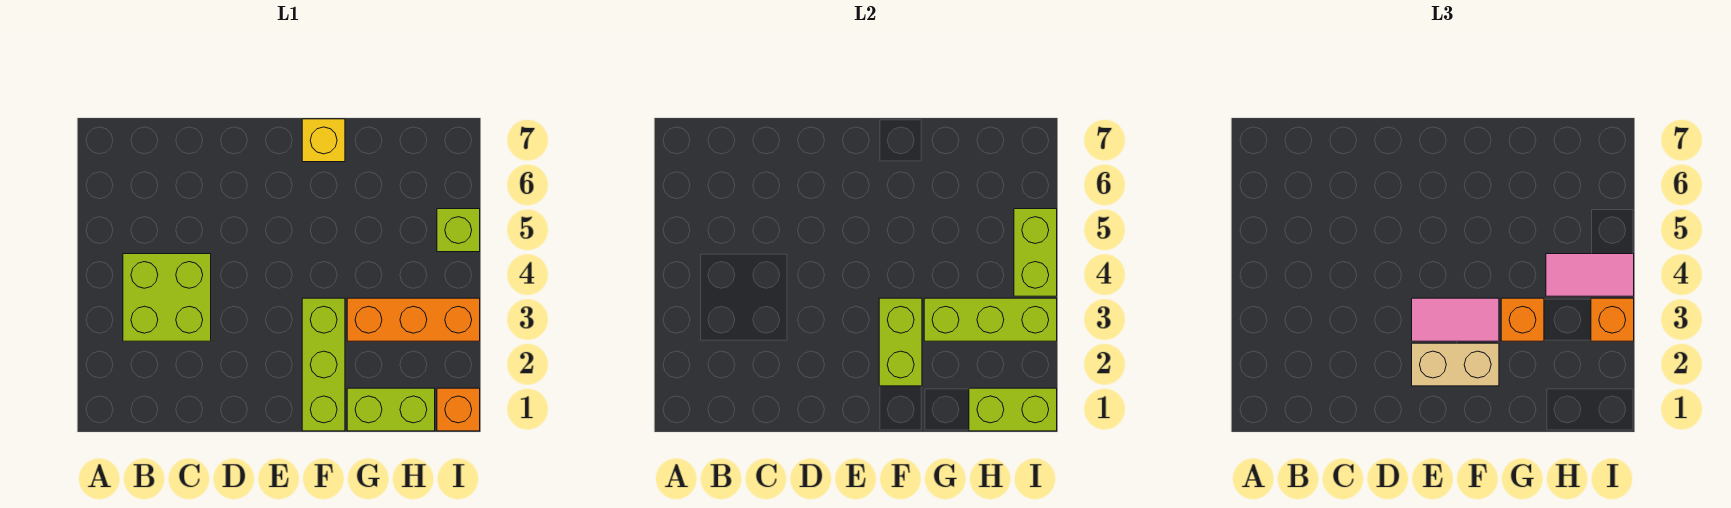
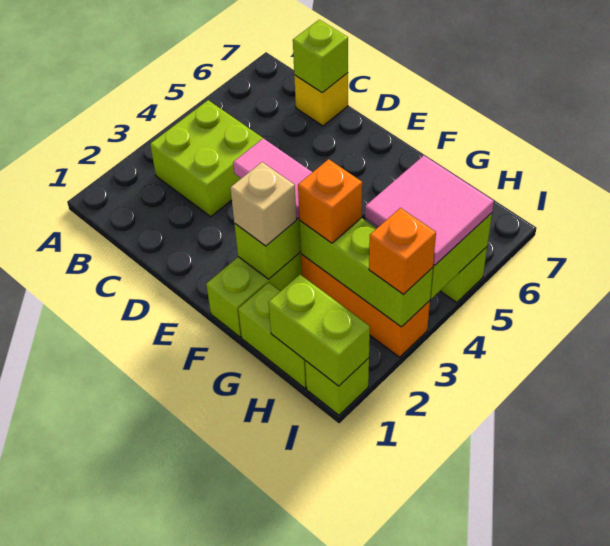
none -> lime brick C7 level 2
tan brick E2:F2 level 3 -> tan brick F2 level 3
yellow brick F7 level 1 -> yellow brick C7 level 1
pink tile H4:I4 level 3 -> pink tile H4:I5 level 3
orange brick I1 level 1 -> lime brick I1 level 1

